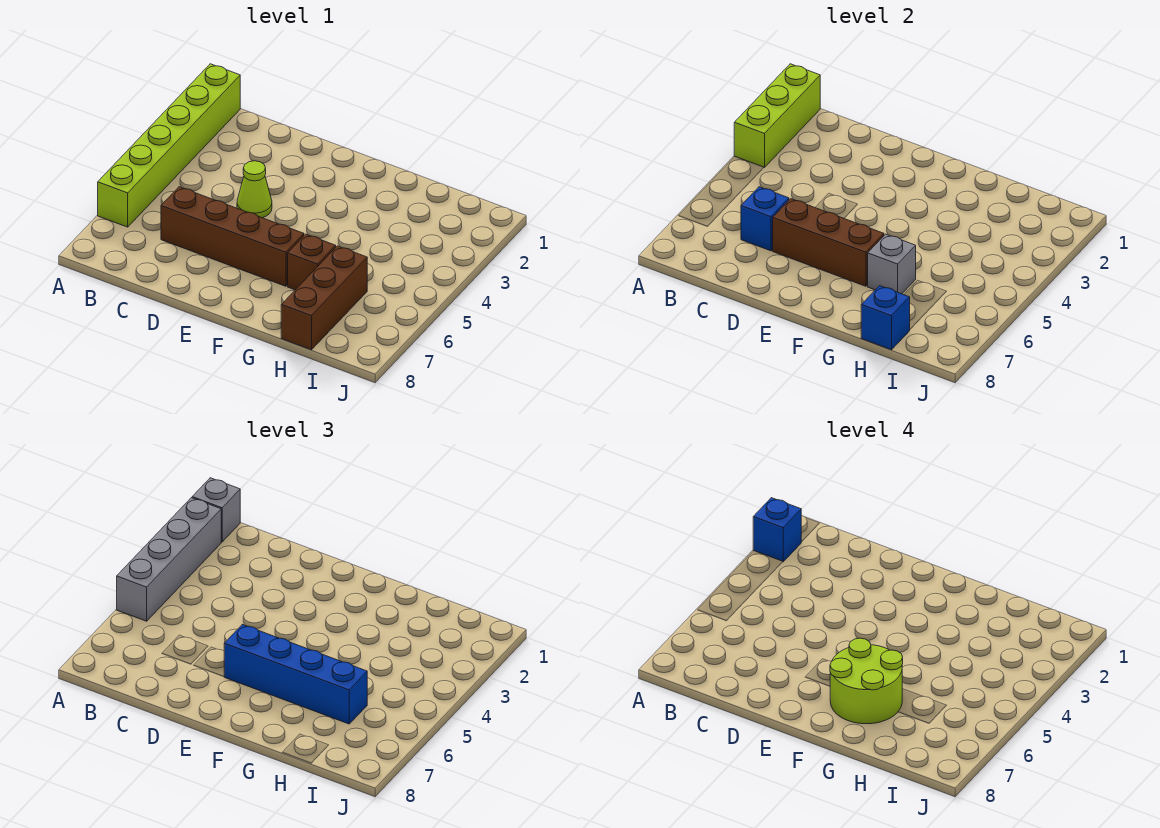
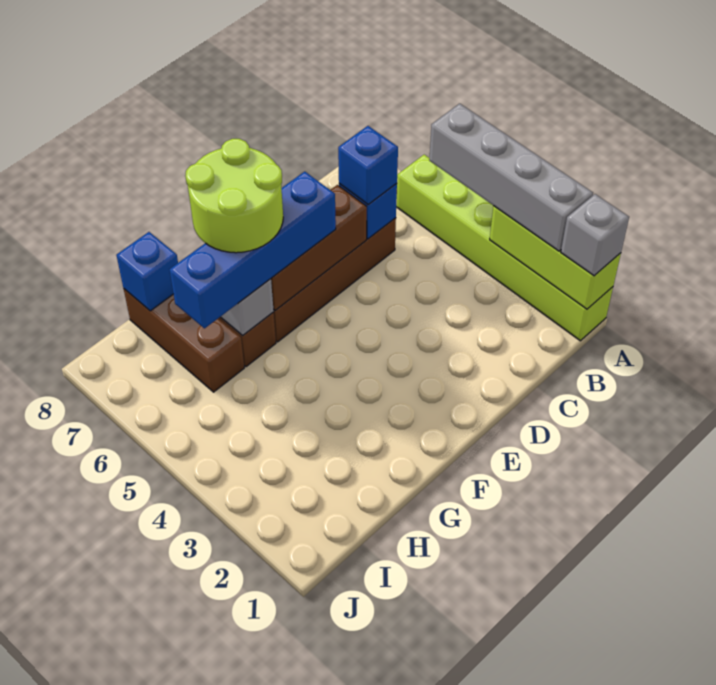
blue brick A2 level 4 -> blue brick C6 level 3
lime cone D4 level 1 -> none

